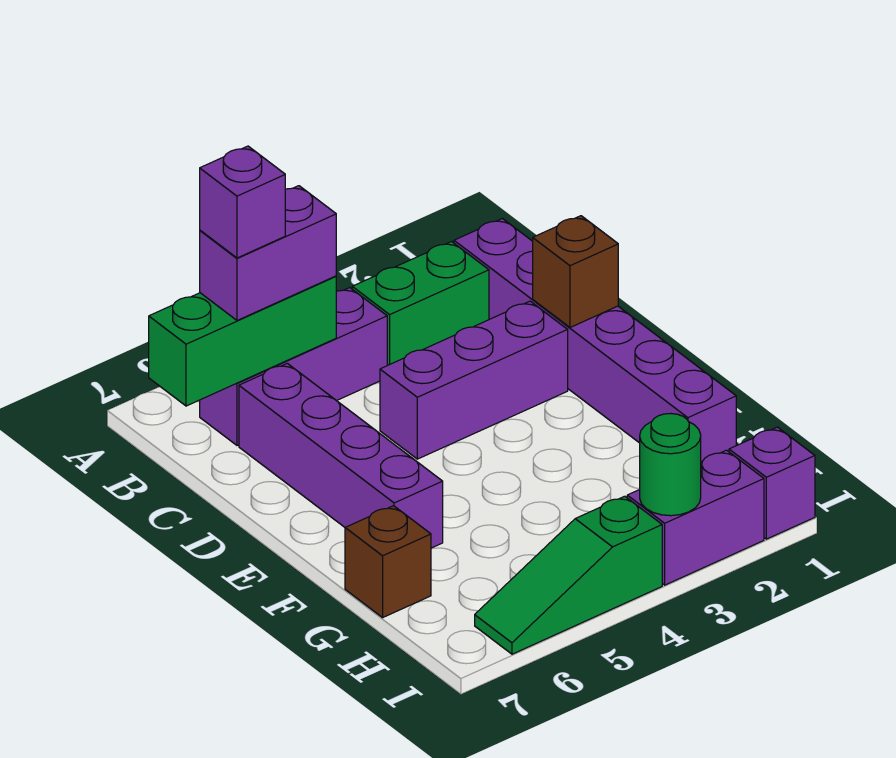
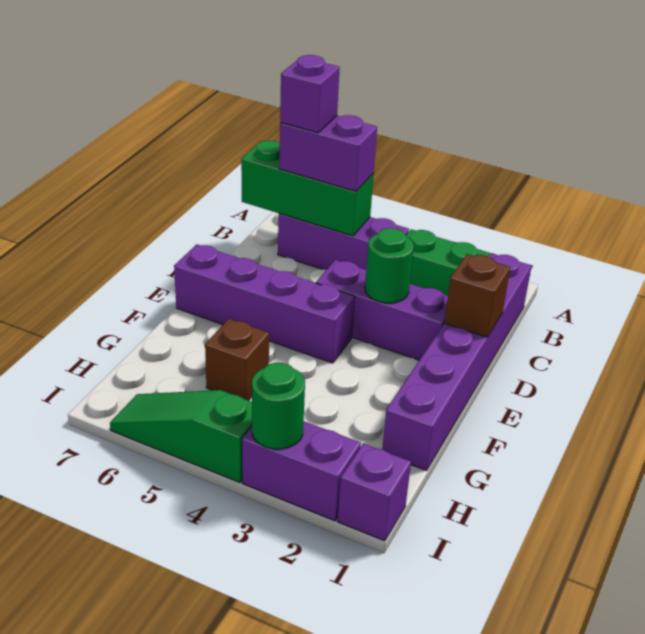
purple brick C6:F6 level 1 -> purple brick E4:E7 level 1
none -> green round brick D3 level 2
brown brick G7 level 1 -> brown brick G5 level 1

